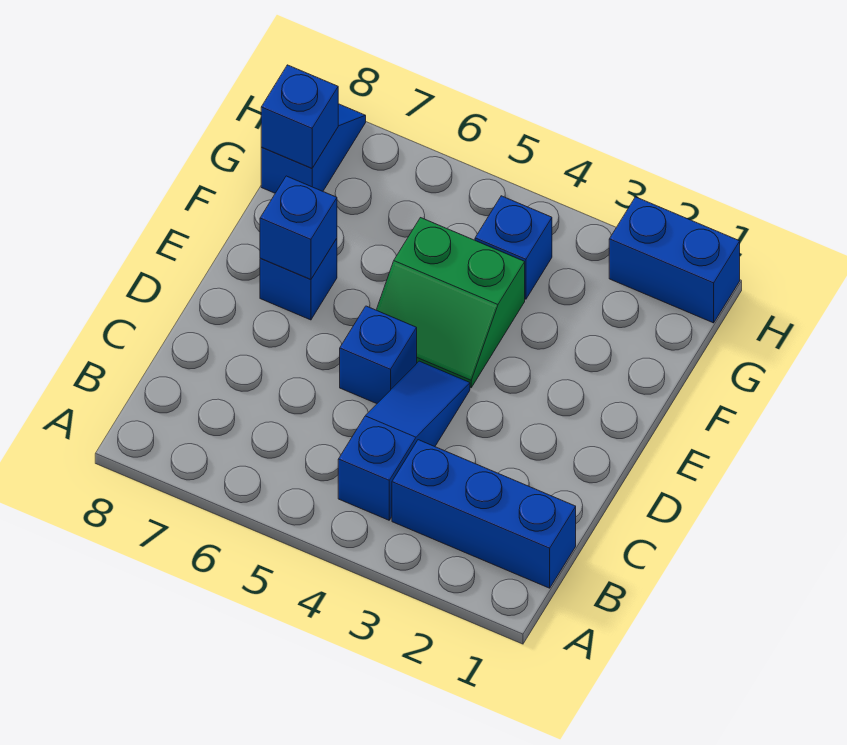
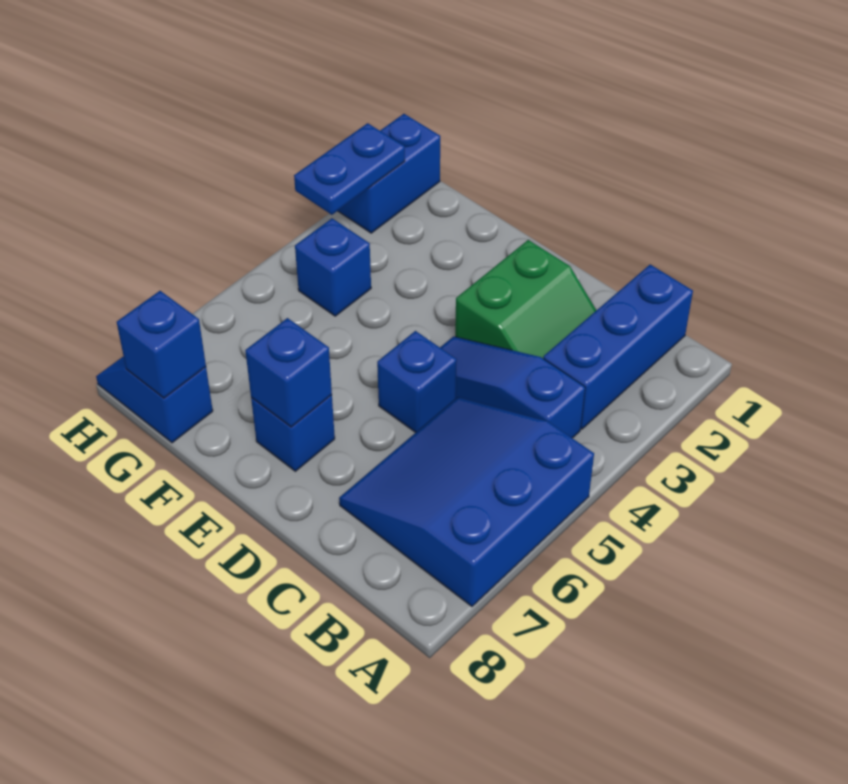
none -> blue slope A5:C7 level 1 top A
green slope E4:F5 level 1 top F -> green slope C2:D3 level 1 top D
none -> blue plate H2:H3 level 2

